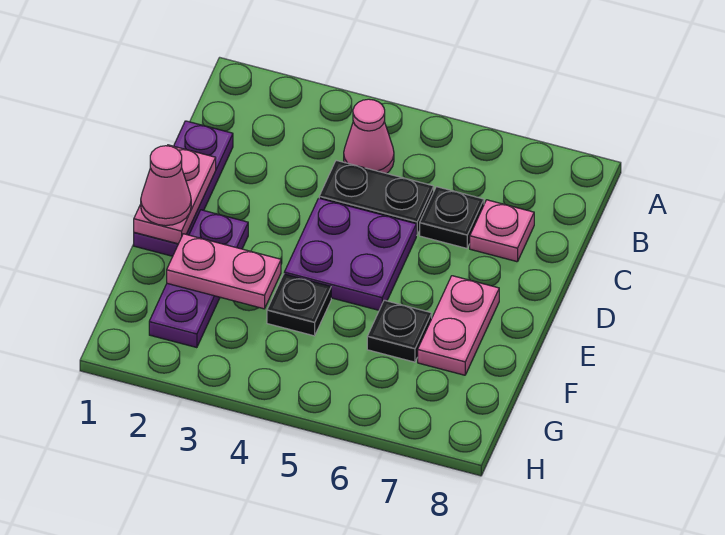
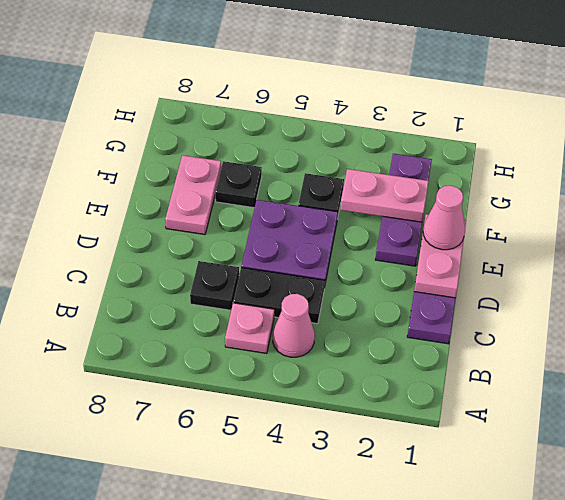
pink plate C7 level 1 -> pink plate B5 level 1

